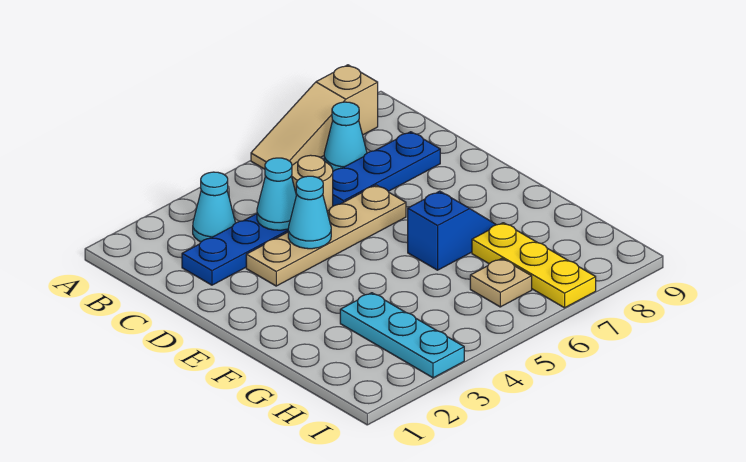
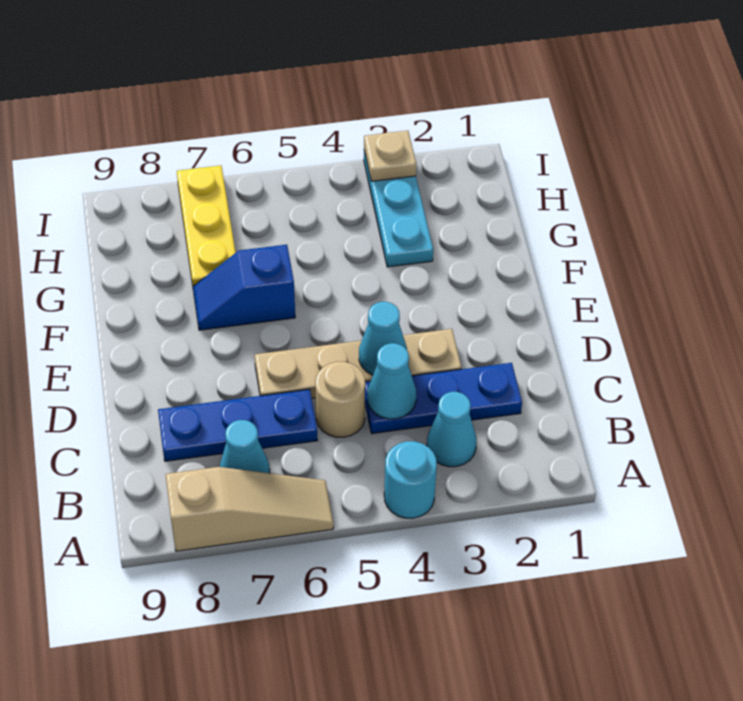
none -> cyan round brick A4 level 1
tan plate H6 level 1 -> tan plate I3 level 2

